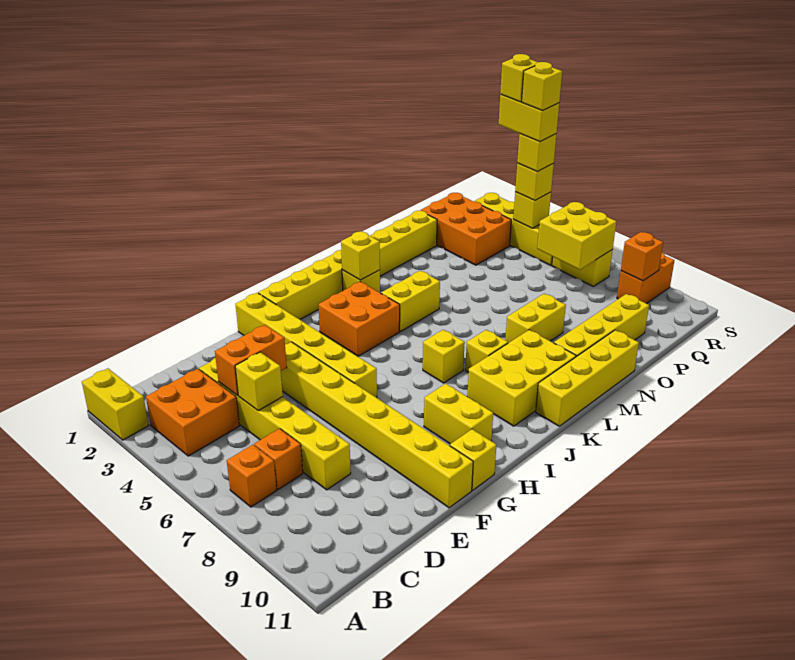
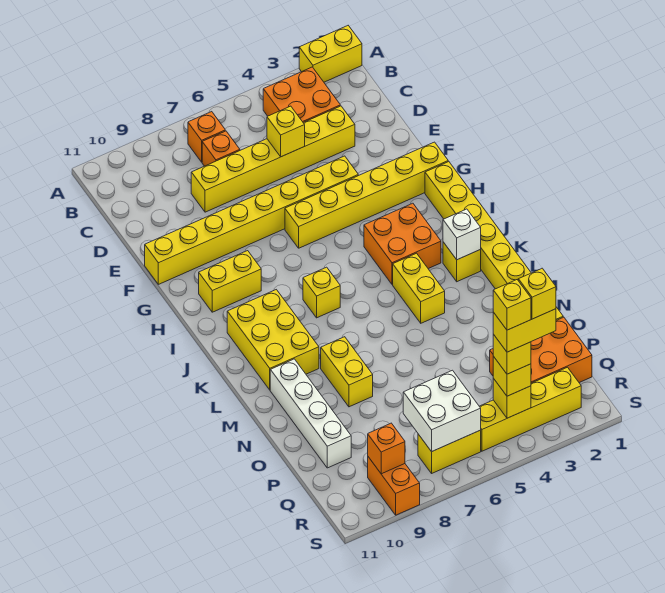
orange brick D4:E4 level 2 -> none
yellow brick G11 level 1 -> none
yellow brick K2 level 2 -> white brick K2 level 2
yellow brick K8 level 1 -> none
yellow brick K11:N11 level 1 -> none
yellow brick M10:P10 level 1 -> white brick M10:P10 level 1
yellow brick Q6:R7 level 2 -> white brick Q6:R7 level 2

